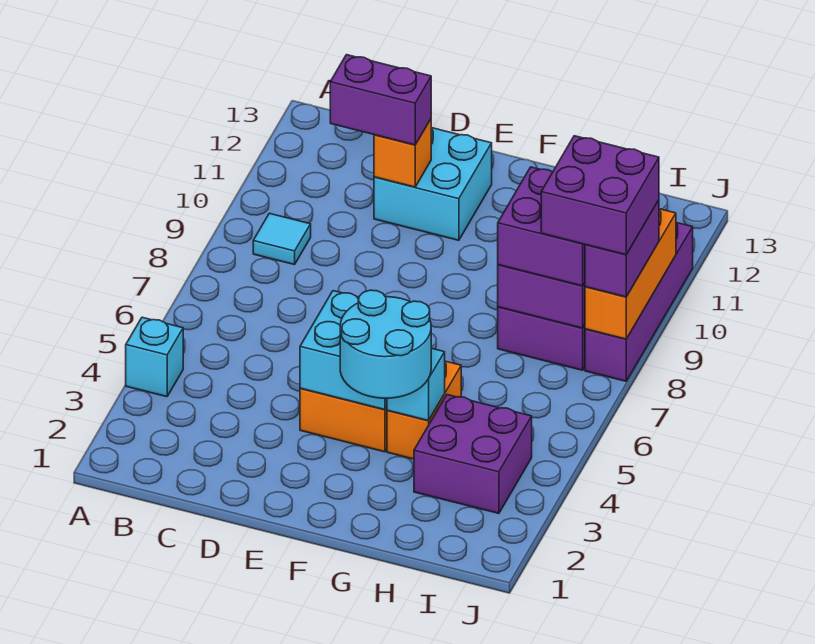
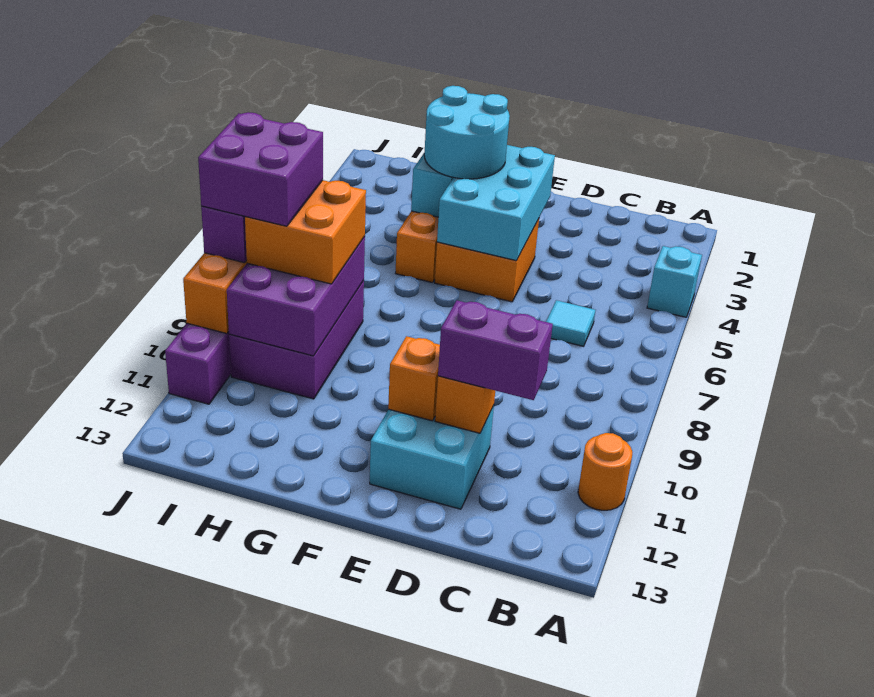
none -> orange round brick A11 level 1
cyan tile B9 level 1 -> cyan tile C6 level 1
cyan brick E4:F5 level 2 -> cyan brick E3:F5 level 2
none -> orange brick E11 level 2
purple brick H3:I4 level 1 -> none
purple brick H8:I9 level 3 -> orange brick H8:I9 level 3

